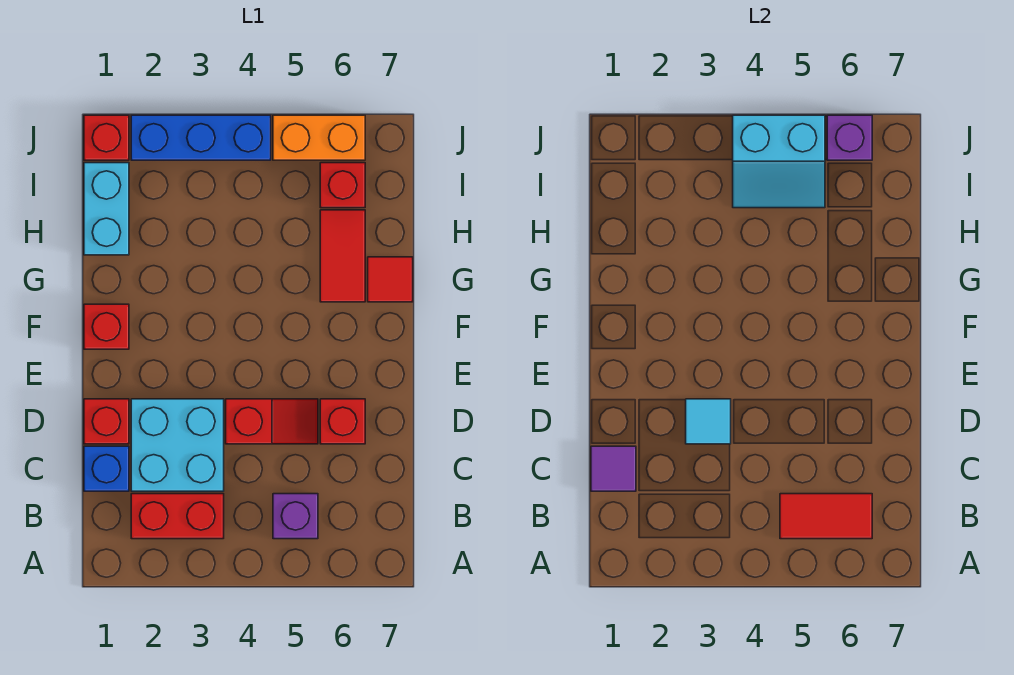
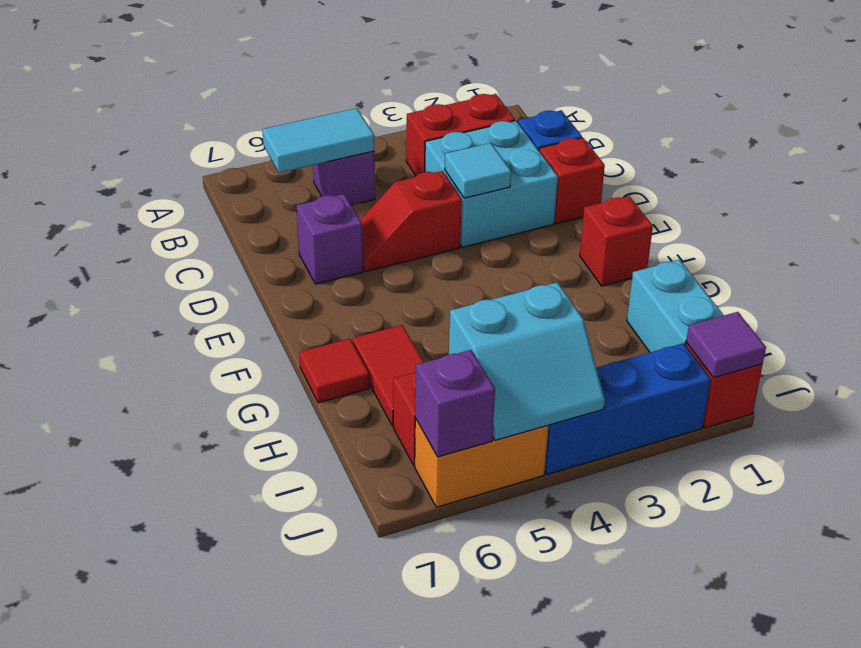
red tile B5:B6 level 2 -> cyan tile B5:B6 level 2
purple tile C1 level 2 -> purple tile J1 level 2
red brick D6 level 1 -> purple brick D6 level 1
cyan slope I4:J5 level 2 top J -> cyan slope I4:J5 level 2 top I

